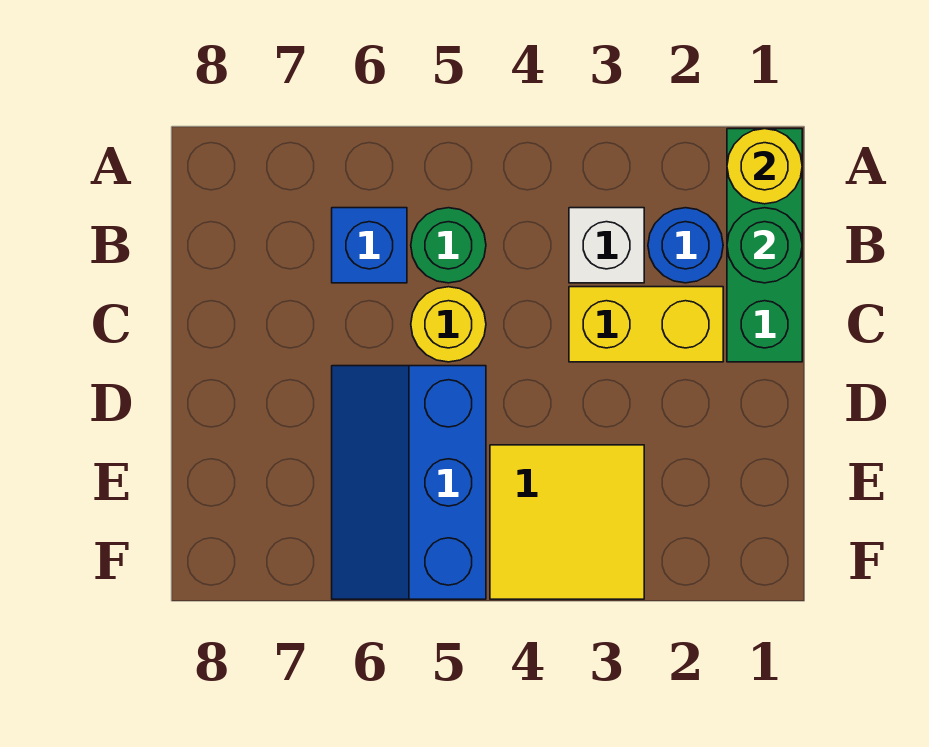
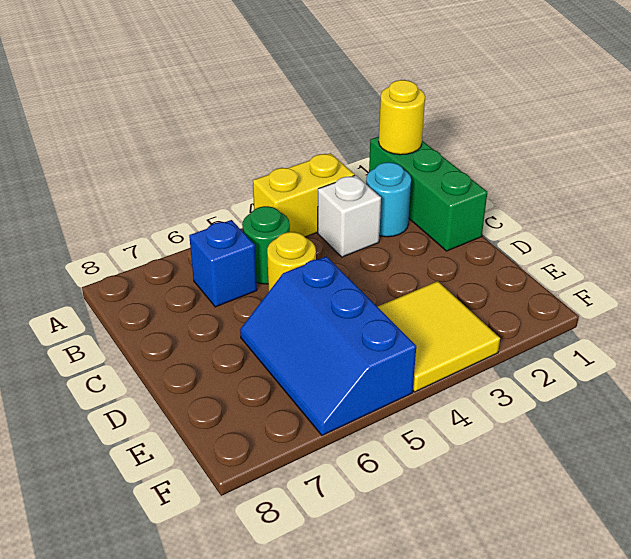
green round brick B1 level 2 -> none
blue round brick B2 level 1 -> cyan round brick B2 level 1
yellow brick C2:C3 level 1 -> yellow brick A3:A4 level 1

